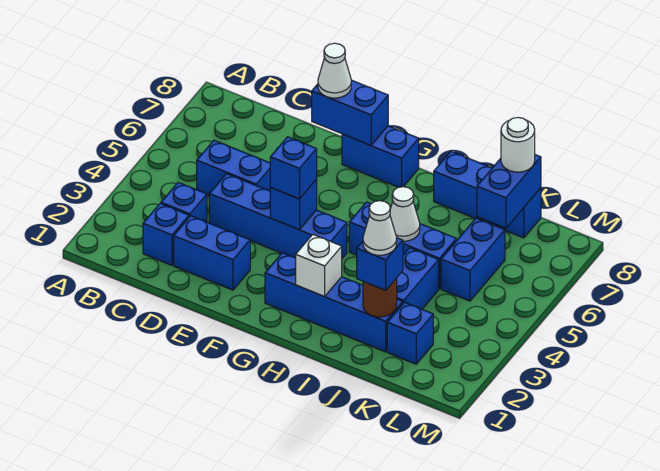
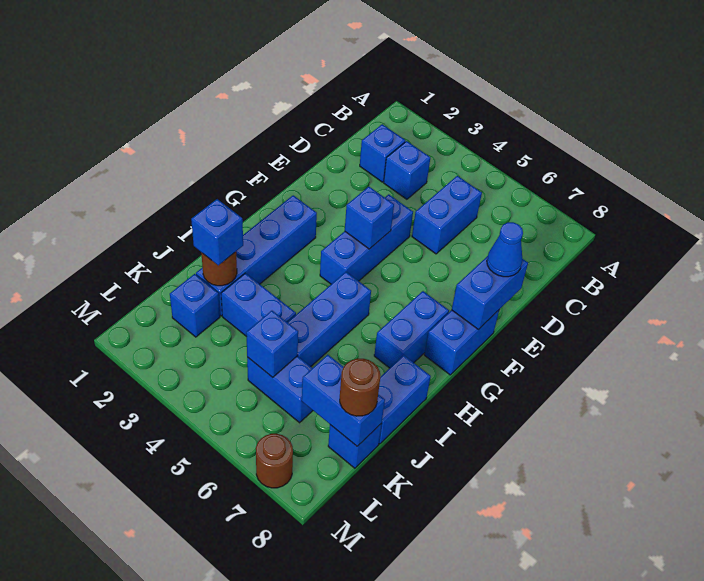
blue brick D2:E2 level 1 -> blue brick G7:H7 level 1
blue brick D4:G4 level 1 -> blue brick E4:G4 level 1
white cone E8 level 3 -> blue cone E8 level 3
blue brick F4 level 3 -> blue brick K5 level 2
white brick H2 level 2 -> none
white cone I5 level 2 -> none
white cone J2 level 4 -> none
white round brick K8 level 3 -> brown round brick K8 level 3
none -> brown round brick M7 level 1

